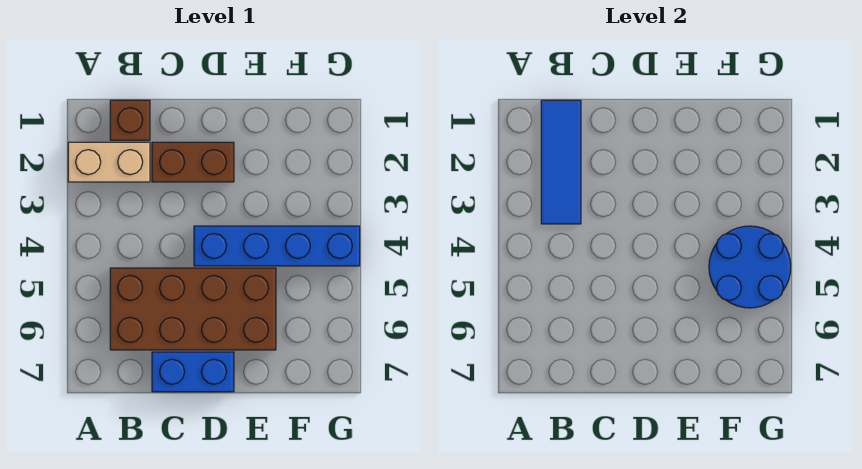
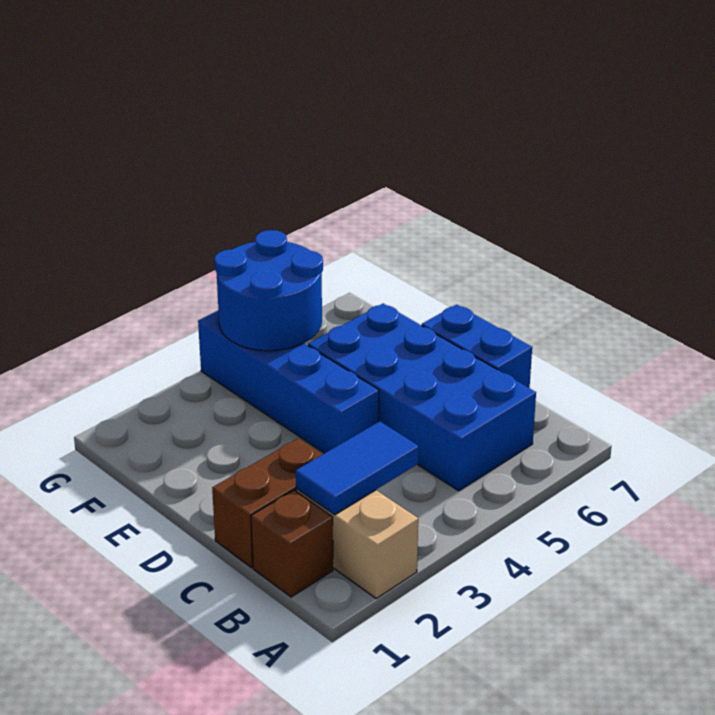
blue tile B1:B3 level 2 -> blue tile B2:B3 level 2
brown brick B5:E6 level 1 -> blue brick B5:E6 level 1
brown brick C2:D2 level 1 -> brown brick C1:C2 level 1

